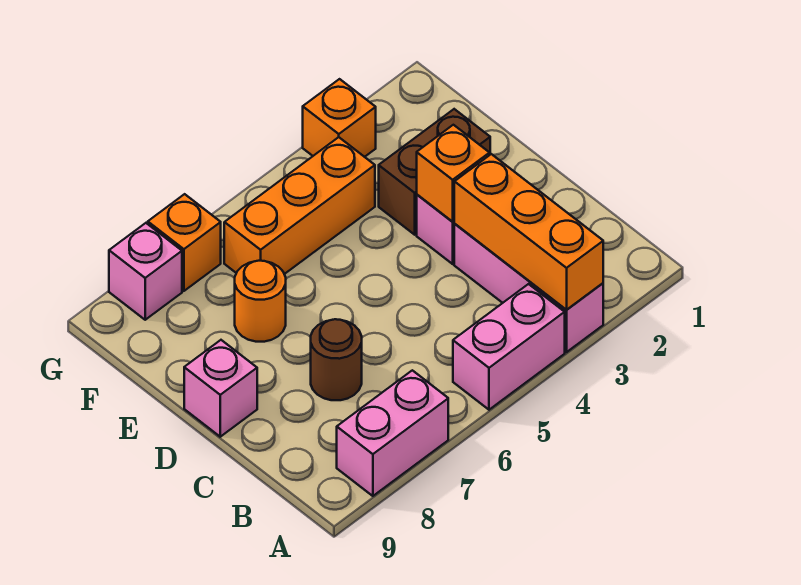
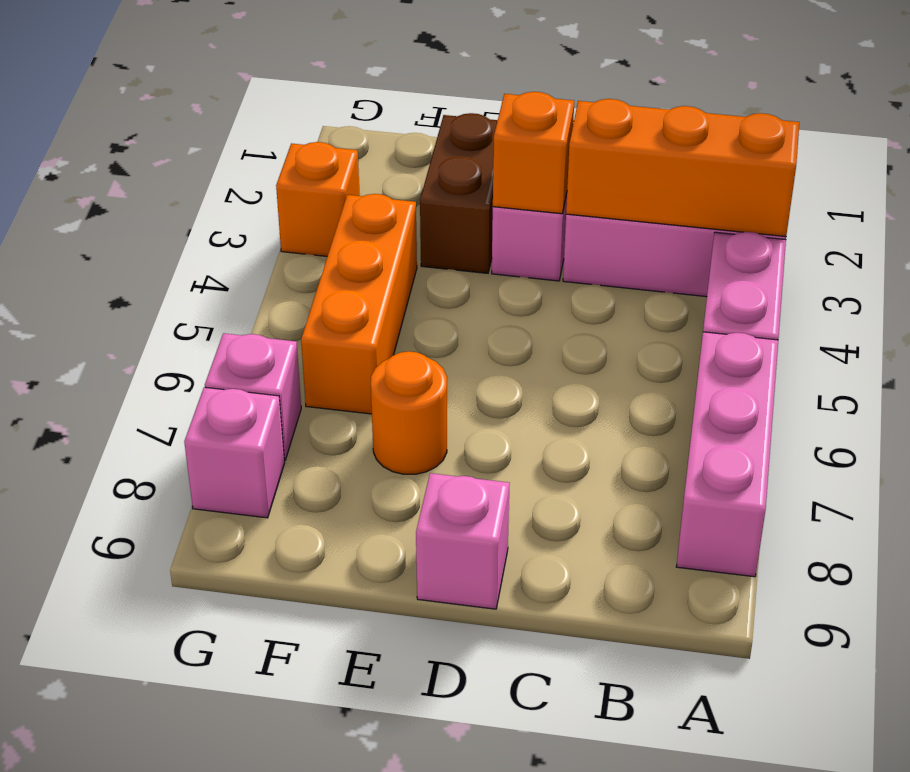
pink brick A7:A8 level 1 -> pink brick A6:A8 level 1
brown round brick C7 level 1 -> none
orange brick G7 level 1 -> pink brick G7 level 1

